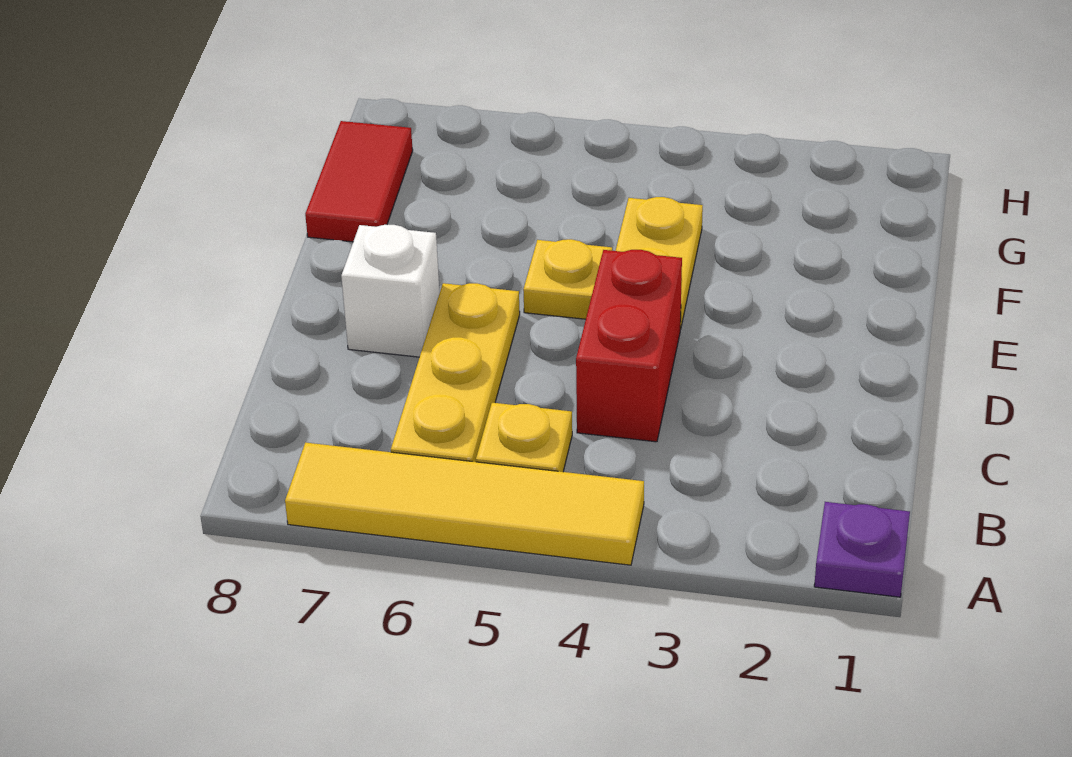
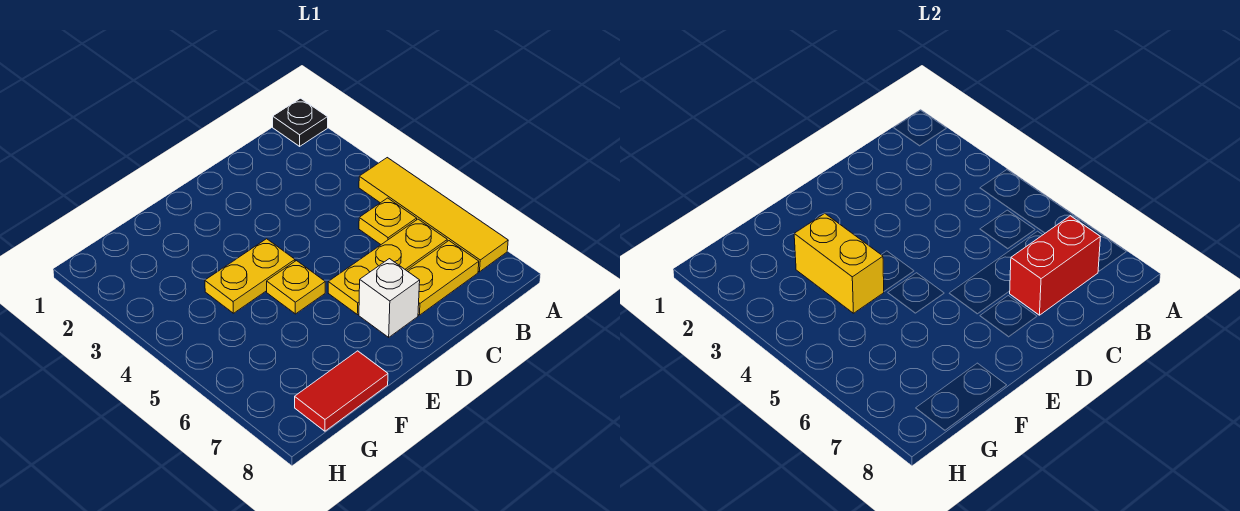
purple plate A1 level 1 -> black plate A1 level 1
none -> yellow plate B7:C7 level 1
red brick C4:D4 level 1 -> red brick B7:C7 level 2
none -> yellow brick F3:F4 level 2

